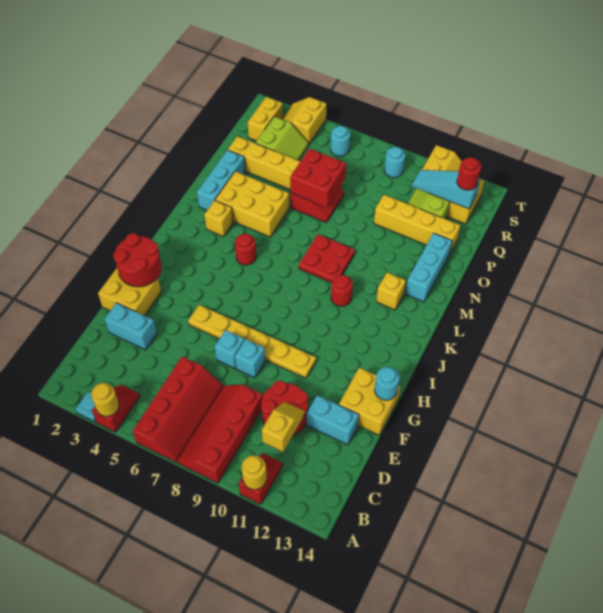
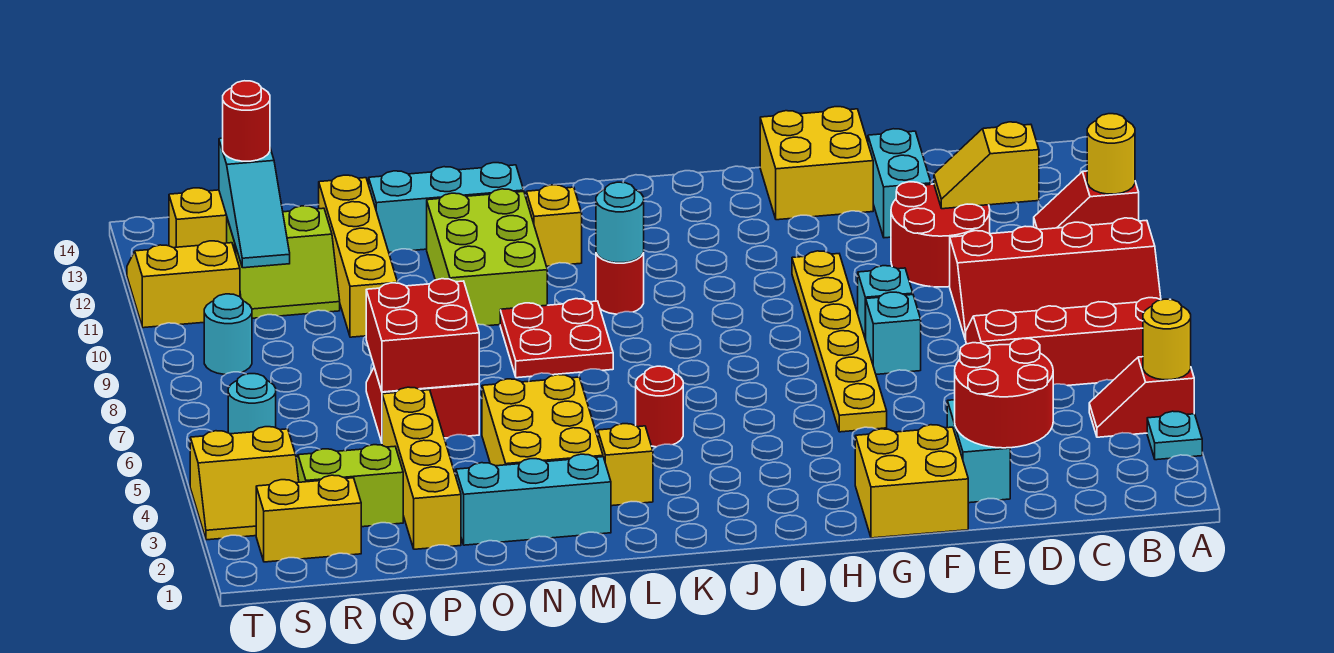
red round brick G1:H2 level 2 -> red round brick D2:E3 level 2
cyan round brick G14 level 2 -> cyan round brick K10 level 2
none -> lime brick M10:N12 level 1

